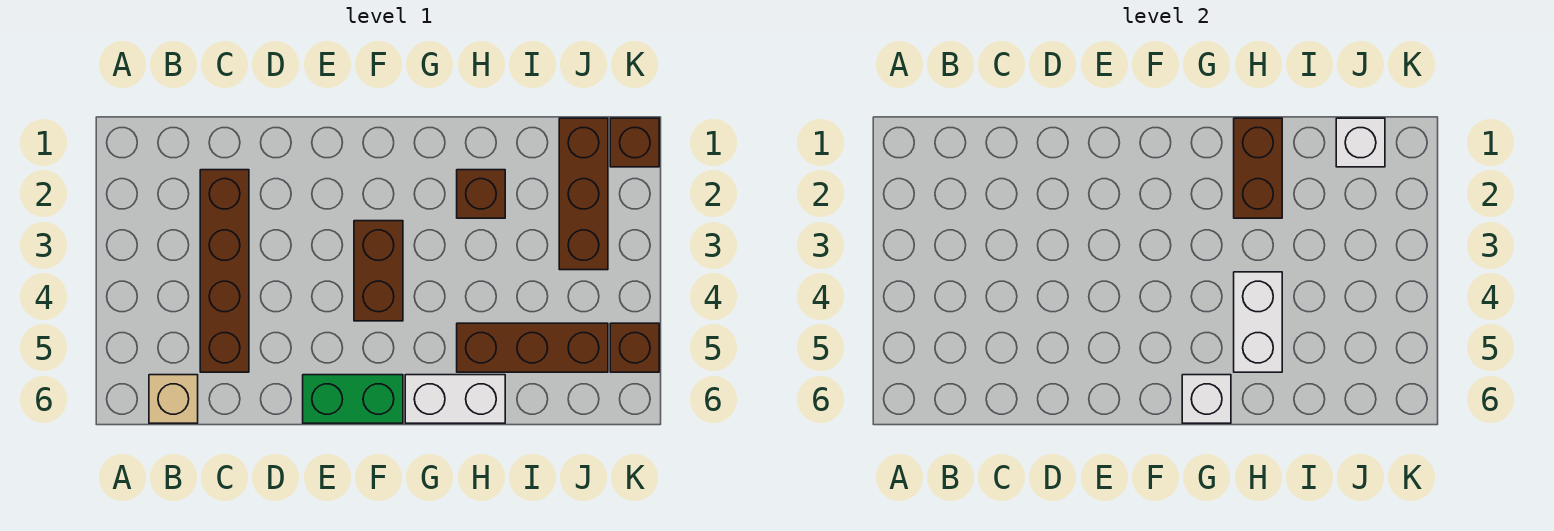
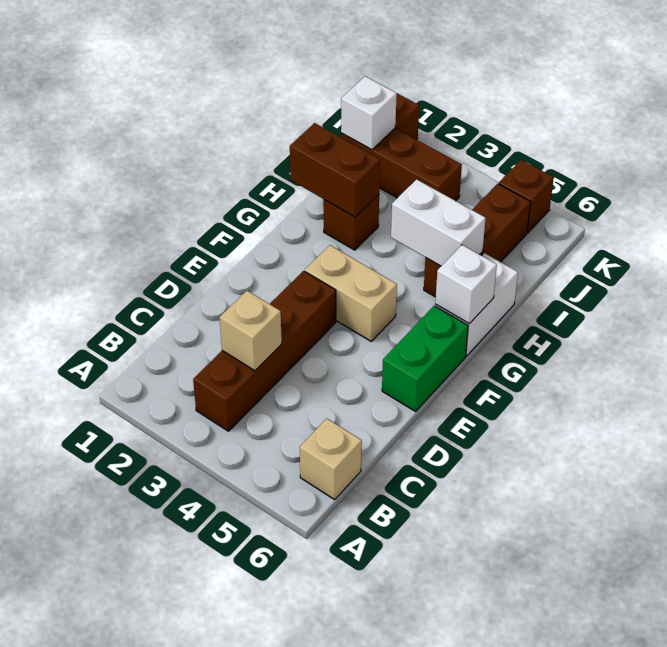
brown brick C2:C5 level 1 -> brown brick B3:E3 level 1
none -> tan brick C3 level 2
brown brick F3:F4 level 1 -> tan brick F3:F4 level 1

